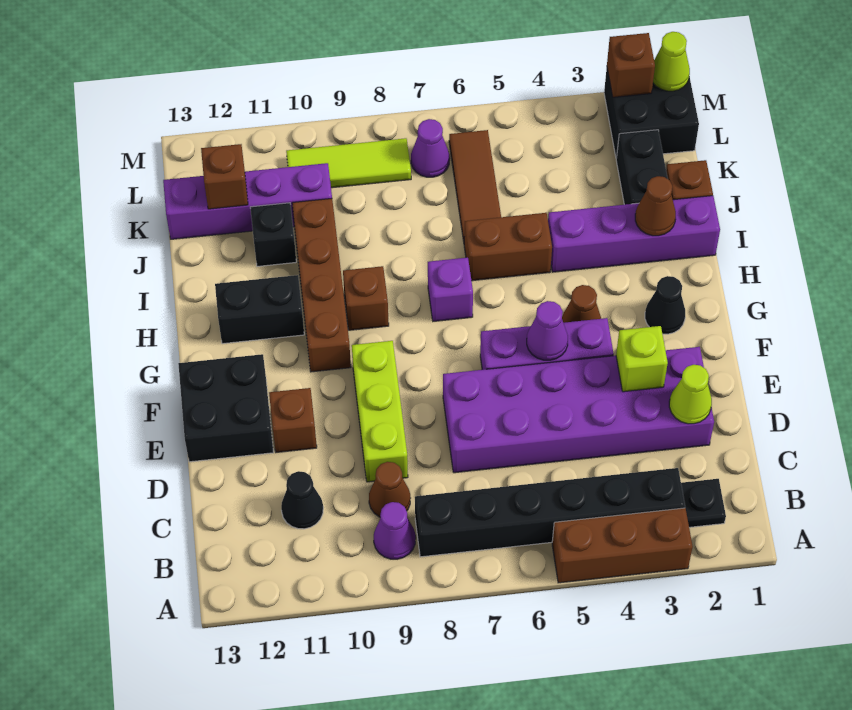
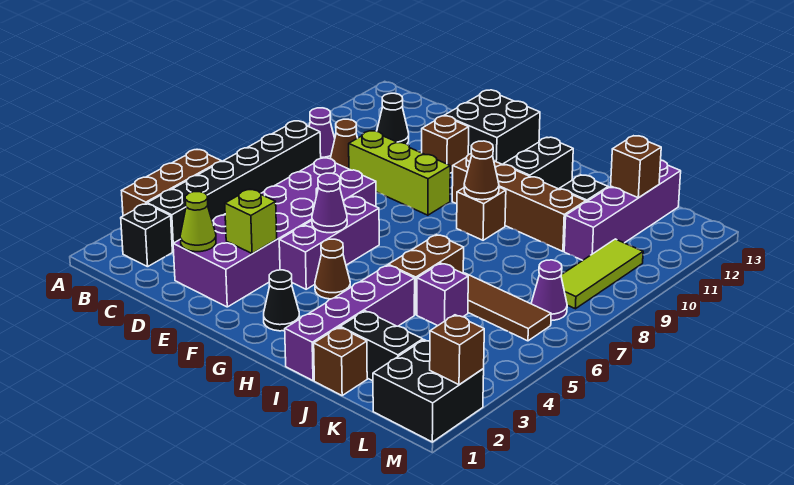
black plate B2 level 1 -> black brick B2 level 1
purple brick H7 level 1 -> purple brick J5 level 1
brown cone I2 level 2 -> brown cone H9 level 2
lime cone M1 level 2 -> none

